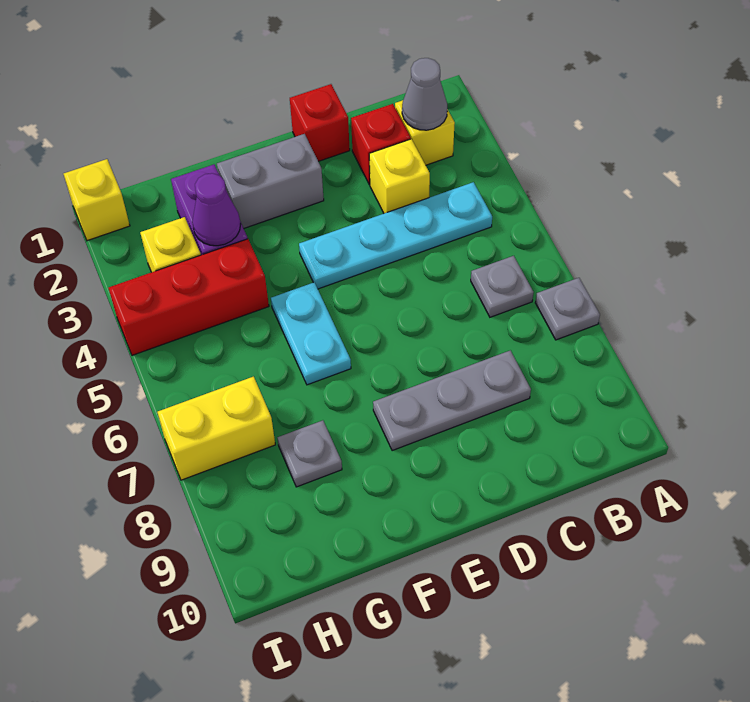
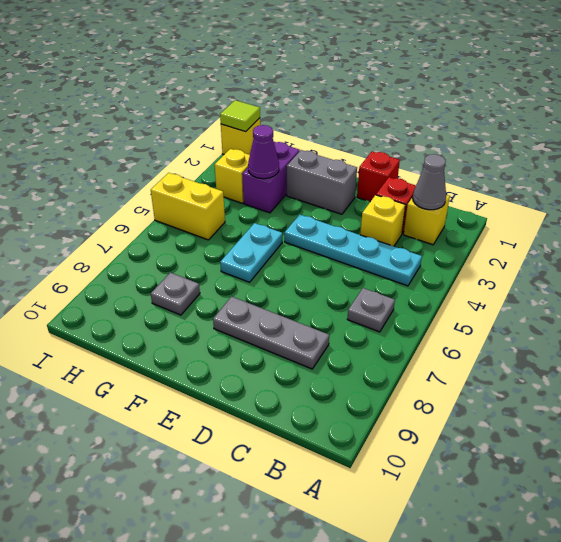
grey plate A7 level 1 -> none
red brick G4:I4 level 1 -> none
yellow brick H7:I7 level 1 -> yellow brick H5:I5 level 1
none -> lime tile I1 level 2

